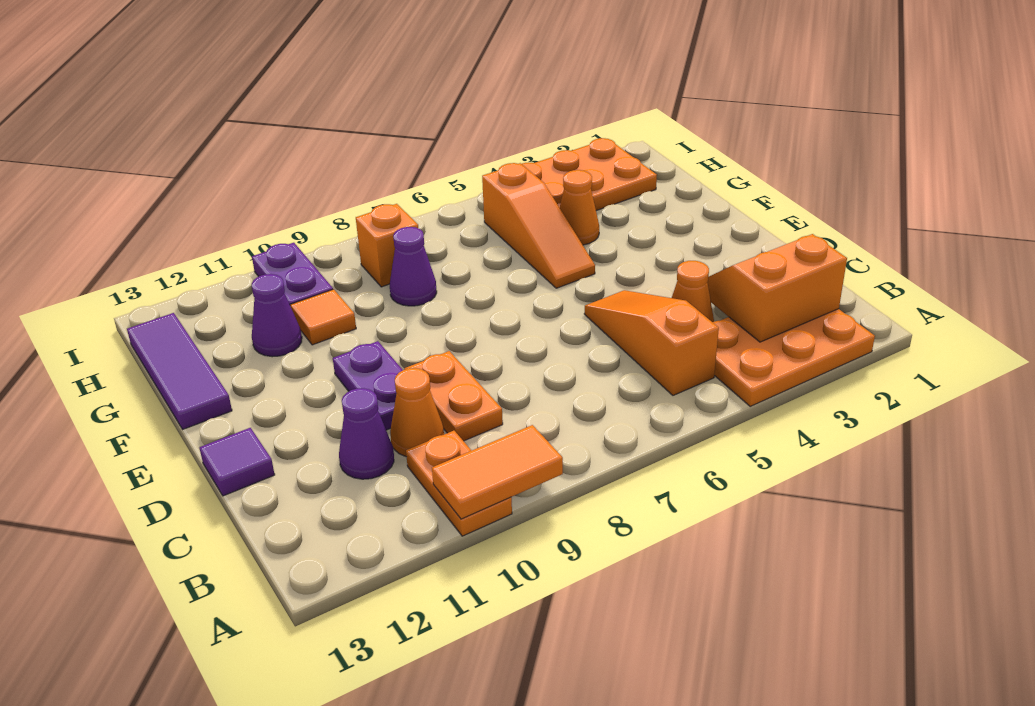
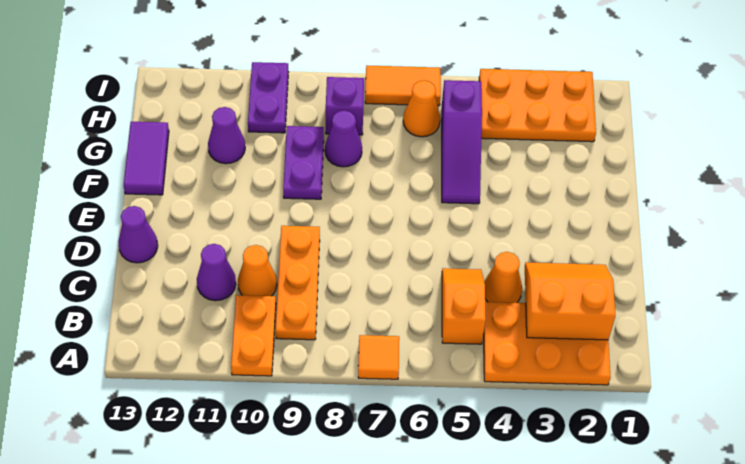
orange tile A9:A10 level 2 -> orange tile I6:I7 level 1
orange slope B5:D5 level 1 top B -> orange slope B5:C5 level 1 top B
orange plate C9:D9 level 1 -> orange plate B9:D9 level 1
purple plate D10:E10 level 1 -> purple plate F9:G9 level 1
purple tile D13 level 1 -> purple cone D13 level 1
orange slope F5:H5 level 1 top H -> purple slope F5:H5 level 1 top H
purple tile F13:H13 level 1 -> purple tile F13:G13 level 1
orange cone G4 level 1 -> orange cone H6 level 1
orange tile G10 level 1 -> orange tile A7 level 1
orange brick H8 level 1 -> purple brick H8 level 1

